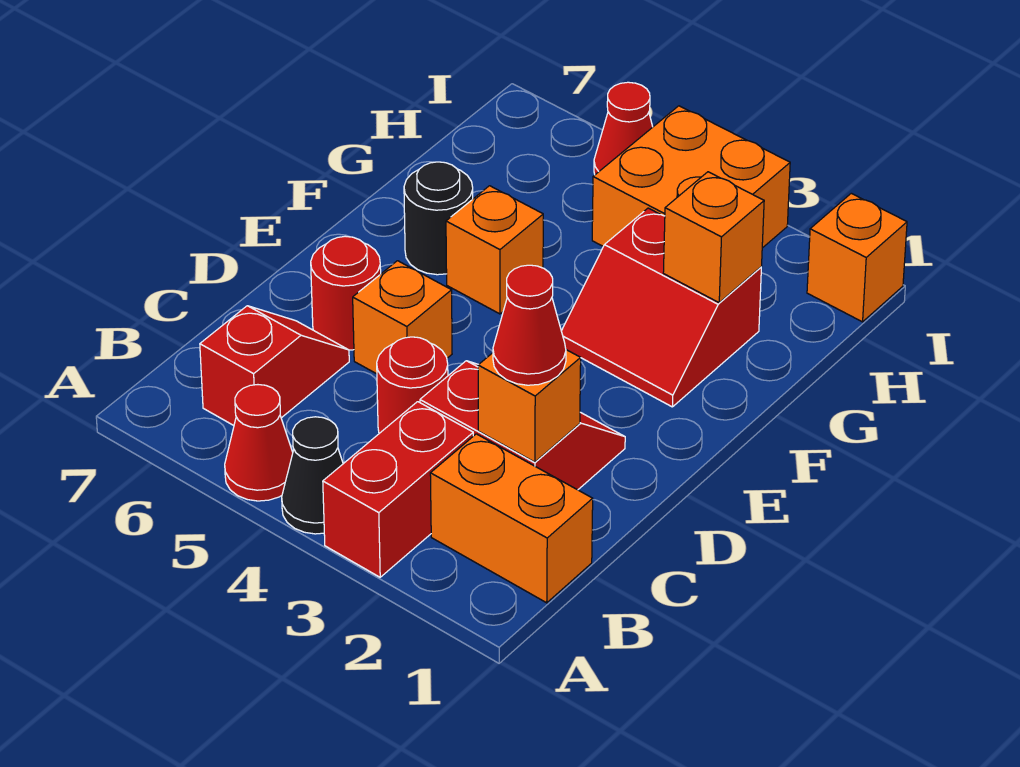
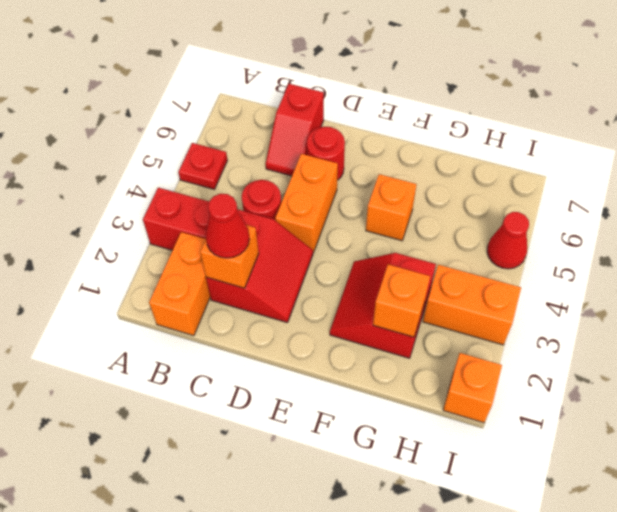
black cone A4 level 1 -> none
red cone A5 level 1 -> red plate A5 level 1
red slope B6:C6 level 1 top B -> red slope C6:C7 level 1 top 7
orange brick D5 level 1 -> orange brick D4:D5 level 1
black round brick F6 level 1 -> none
orange brick H3:I4 level 1 -> orange brick H3:I3 level 1

